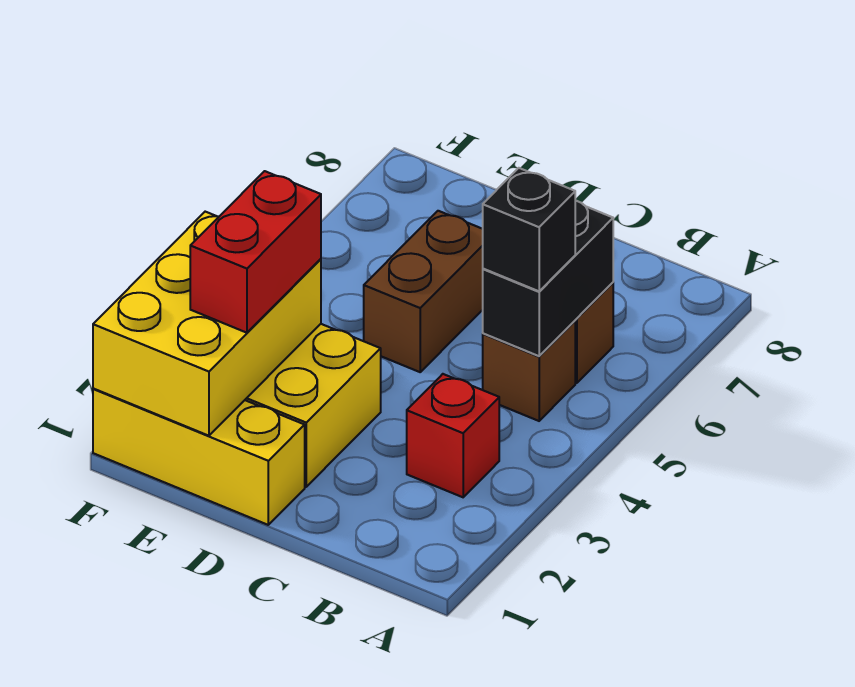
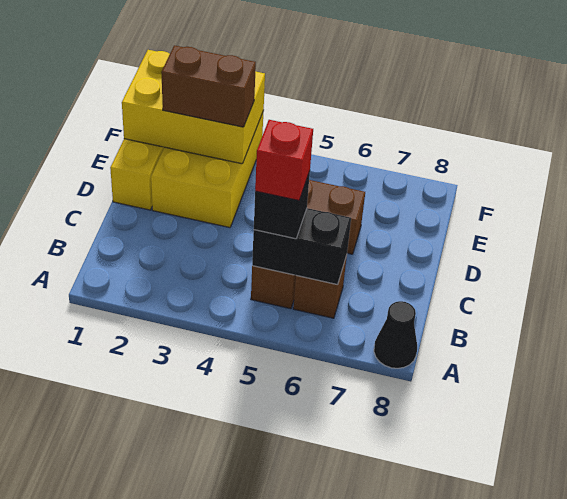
none -> black cone A8 level 1
red brick B3 level 1 -> red brick B5 level 4
red brick E2:E3 level 3 -> brown brick E2:E3 level 3

